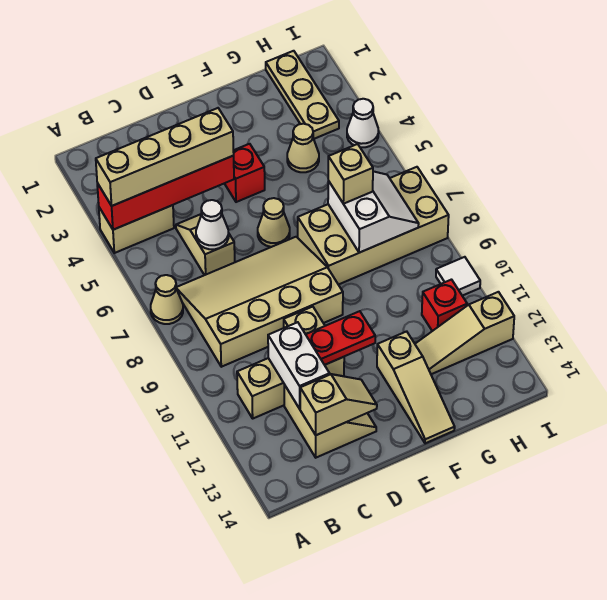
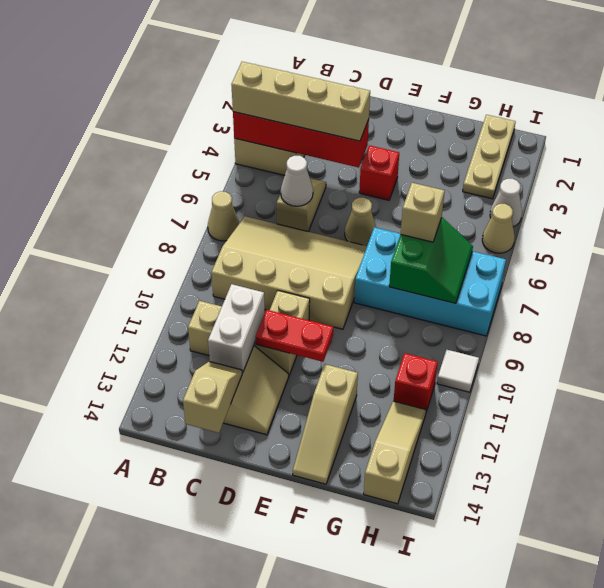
tan slope C13:D13 level 2 top C -> tan slope C13:C14 level 2 top 14
tan brick F7:I8 level 1 -> cyan brick F7:I8 level 1
tan cone G4 level 1 -> tan cone I5 level 1
white slope G7:H8 level 2 top G -> green slope G7:H8 level 2 top G
tan slope G12:I12 level 1 top I -> tan slope H12:H14 level 1 top 14

